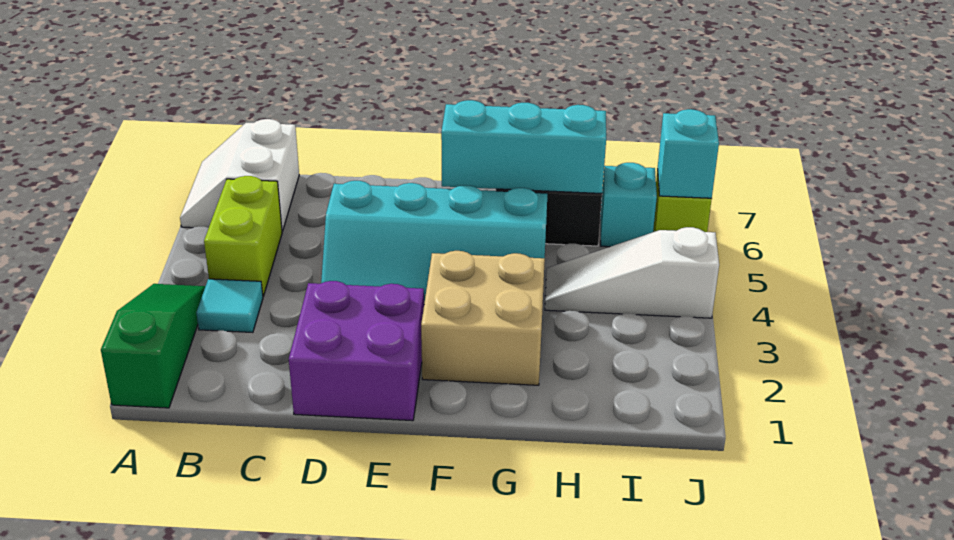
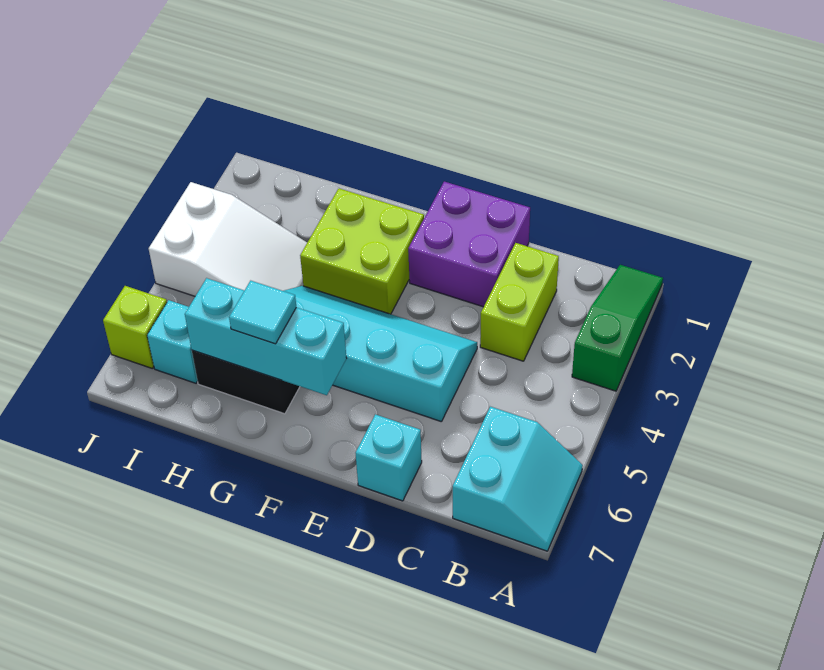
green slope A1:A3 level 1 top 1 -> green slope A1:A3 level 1 top 3
white slope A6:B7 level 1 top B -> cyan slope A6:B7 level 1 top B
cyan tile B3 level 1 -> cyan tile G6 level 3
lime brick B4:B5 level 1 -> lime brick C2:C3 level 1
tan brick F2:G3 level 1 -> lime brick F2:G3 level 1
white slope H4:J4 level 1 top J -> white slope H3:J4 level 1 top J
cyan brick J6 level 2 -> cyan brick D7 level 1

